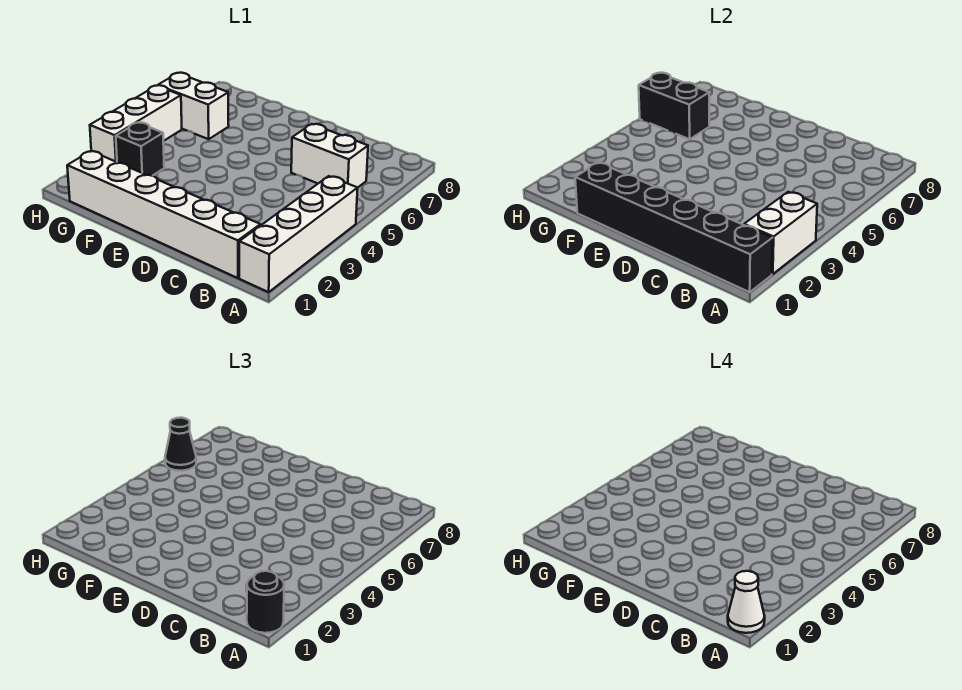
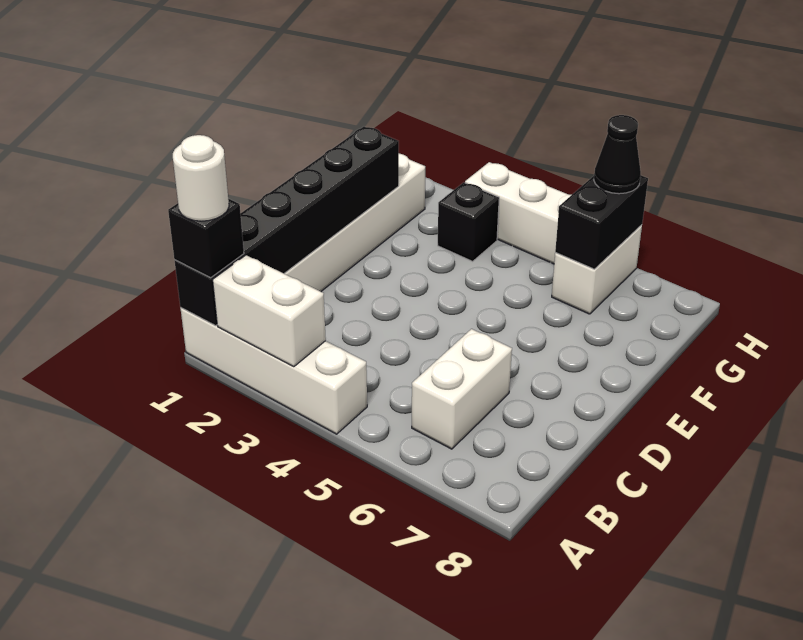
black round brick A1 level 3 -> black brick A1 level 3
white cone A1 level 4 -> white round brick A1 level 4

